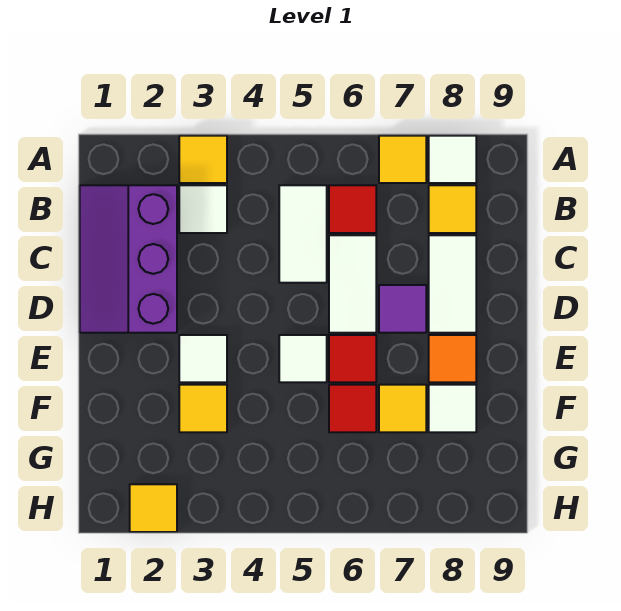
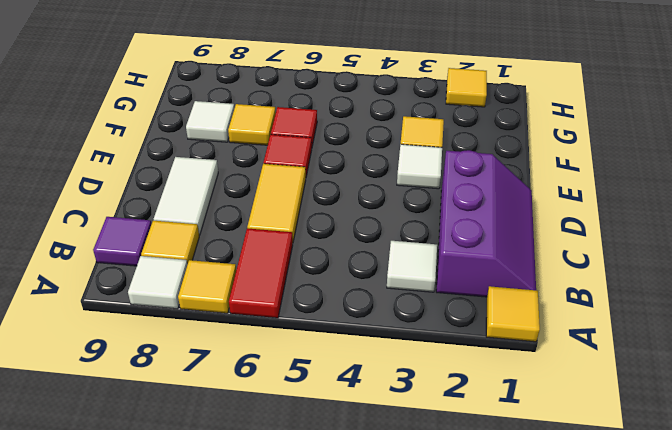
yellow tile A3 level 1 -> yellow tile A1 level 1
white tile B5:C5 level 1 -> none
red tile B6 level 1 -> red tile A6:B6 level 1
white tile C6:D6 level 1 -> yellow tile C6:D6 level 1
purple tile D7 level 1 -> purple tile B9 level 1
white tile E5 level 1 -> none
orange tile E8 level 1 -> none

